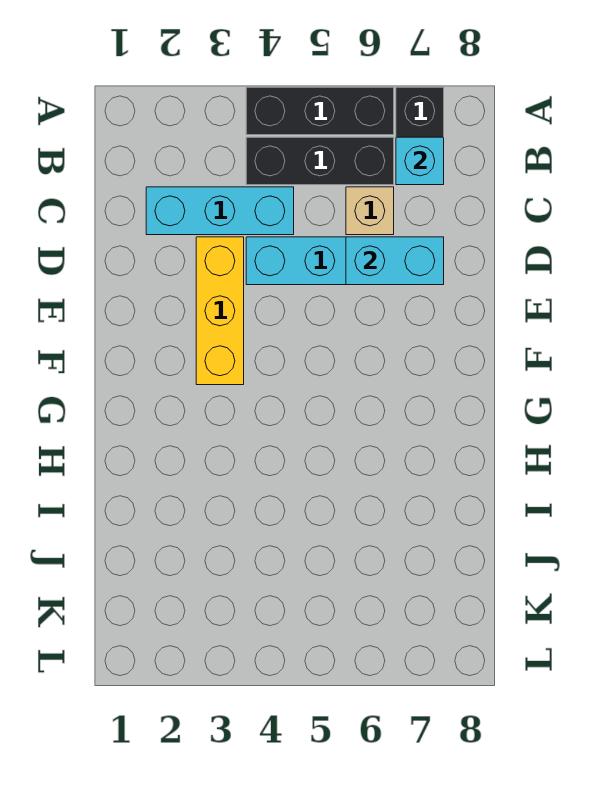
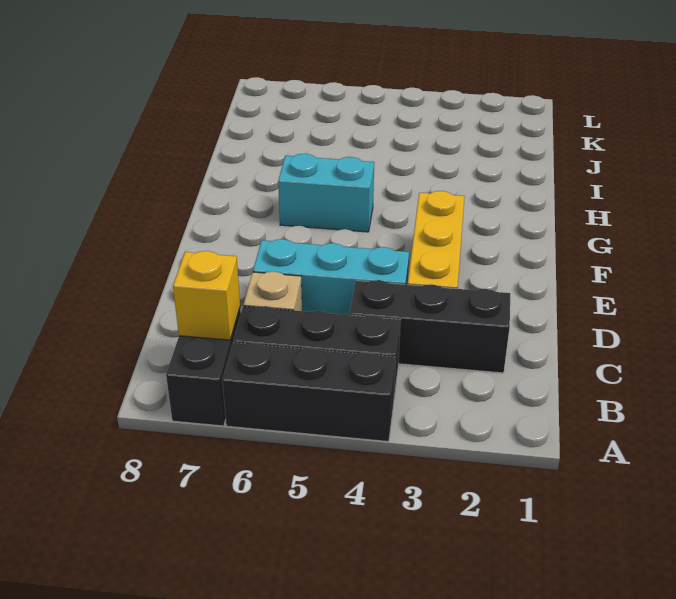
cyan brick B7 level 2 -> yellow brick B7 level 2
cyan brick C2:C4 level 1 -> black brick C2:C4 level 1
cyan brick D6:D7 level 2 -> cyan brick G5:G6 level 1

